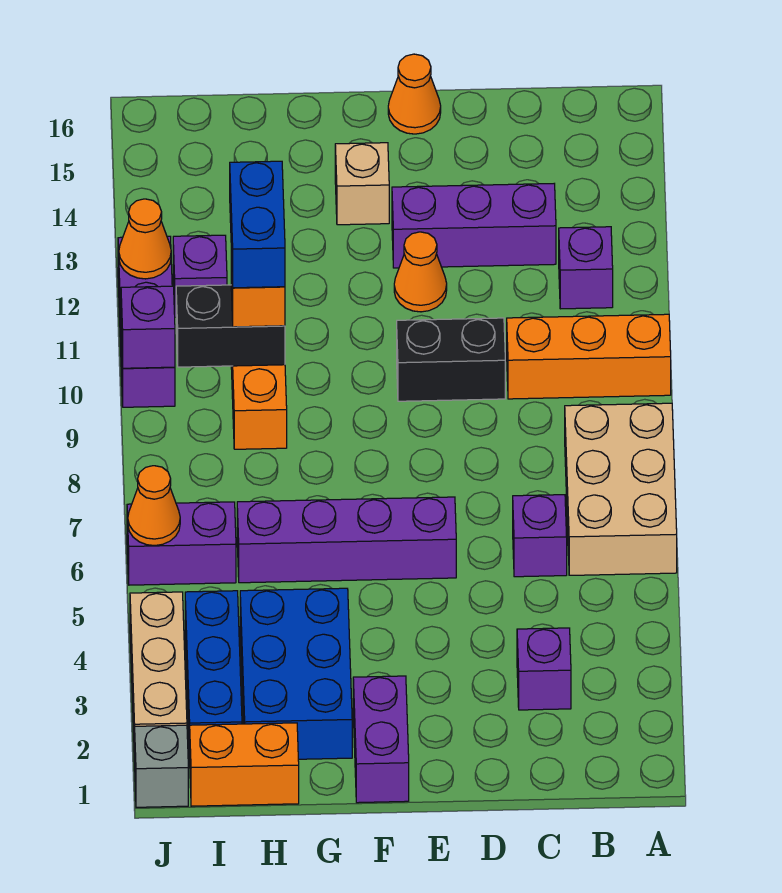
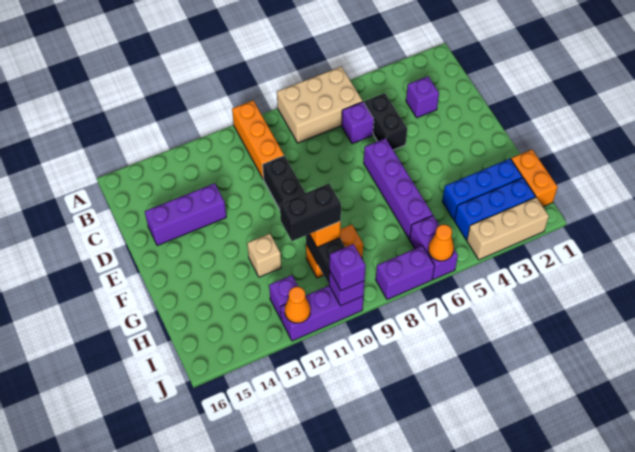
purple brick B12 level 1 -> purple brick J10 level 3
none -> black brick C5:D5 level 1
purple brick C13:E13 level 1 -> purple brick D13:D15 level 1
orange cone E12 level 1 -> none
orange cone E16 level 1 -> none
purple brick F1:F2 level 1 -> purple brick J7:J8 level 1
tan brick F14 level 1 -> tan brick G12 level 1
blue brick G2:H4 level 1 -> blue brick H2:H4 level 1
blue brick H10:H11 level 4 -> black brick H10:H11 level 4
grey brick J1 level 1 -> none

